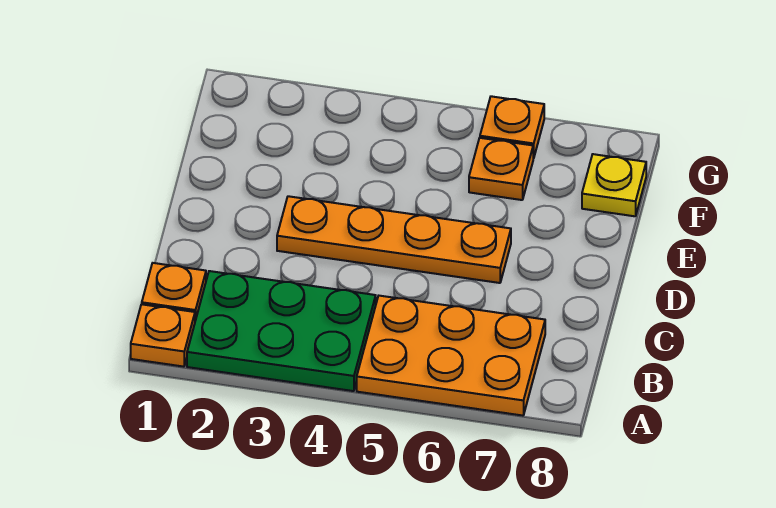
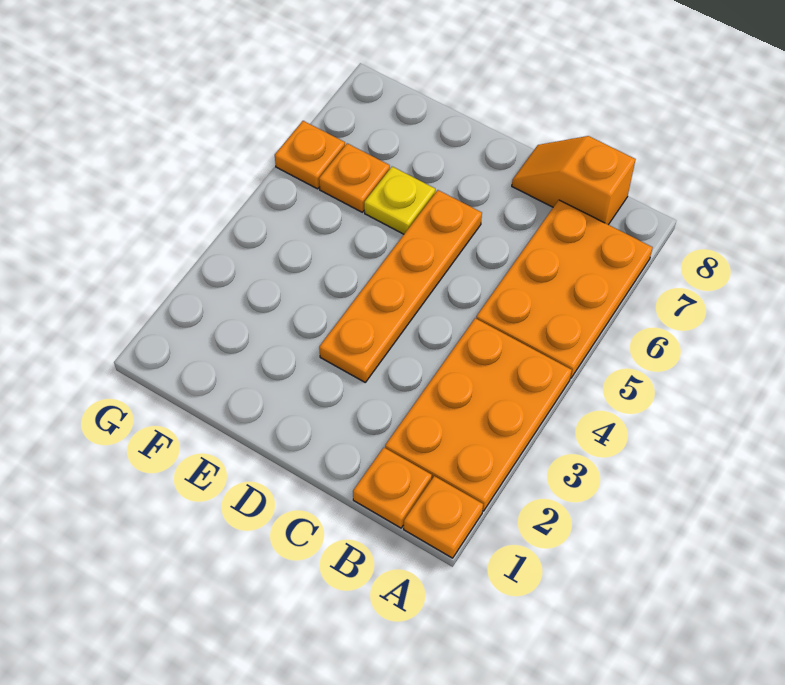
green plate A2:B4 level 1 -> orange plate A2:B4 level 1
none -> orange slope B8:C8 level 1 top B
yellow plate F8 level 1 -> yellow plate E6 level 1

